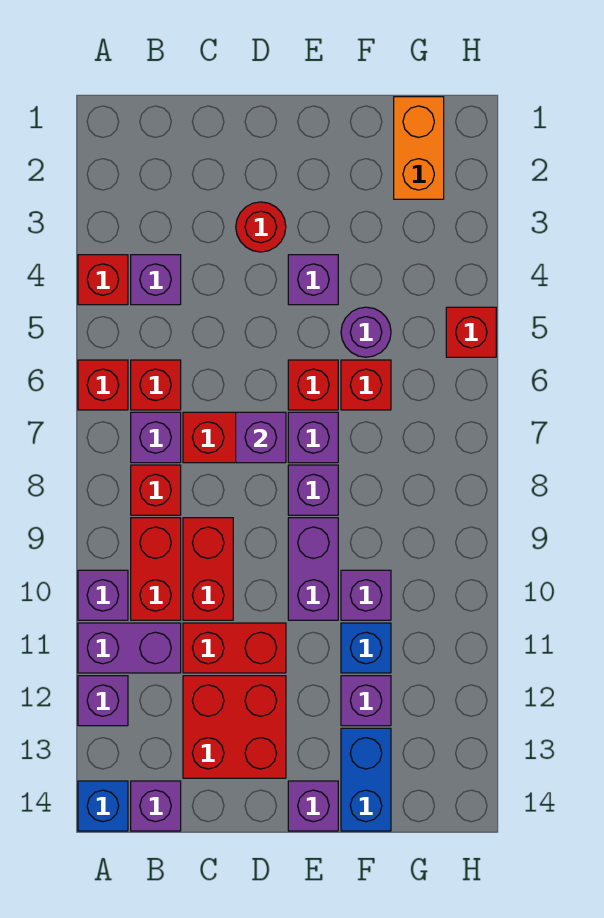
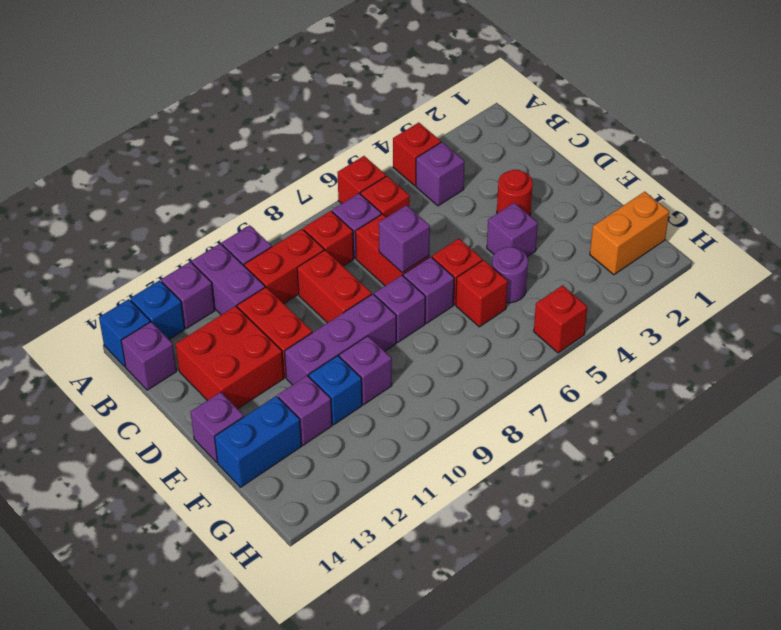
none -> blue brick A13 level 1
red brick C9:C10 level 1 -> red brick C9:D9 level 1
purple brick E9:E10 level 1 -> purple brick E9:E11 level 1

